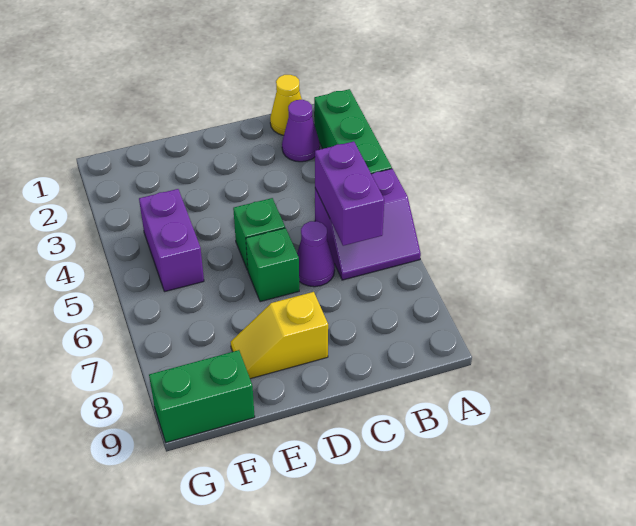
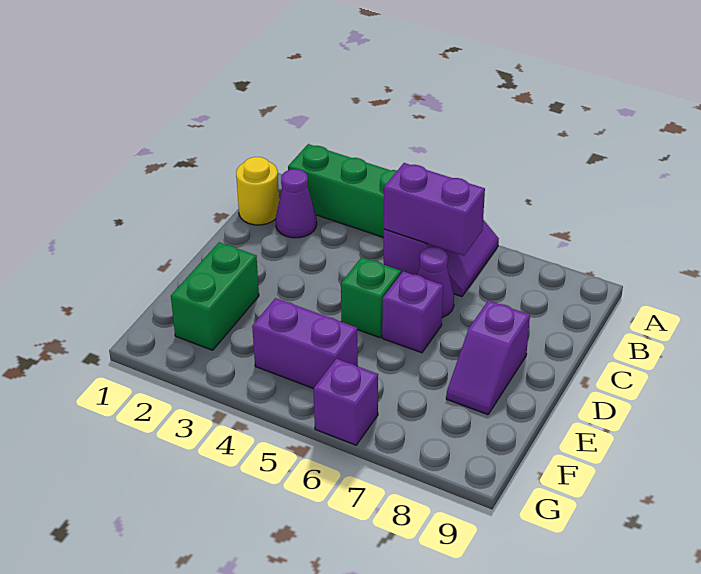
yellow cone B1 level 1 -> yellow round brick B1 level 1
green brick D6 level 1 -> purple brick D6 level 1
yellow slope D8:E8 level 1 top D -> purple slope D8:E8 level 1 top D
green brick F9:G9 level 1 -> green brick E2:F2 level 1
none -> purple brick G6 level 1

